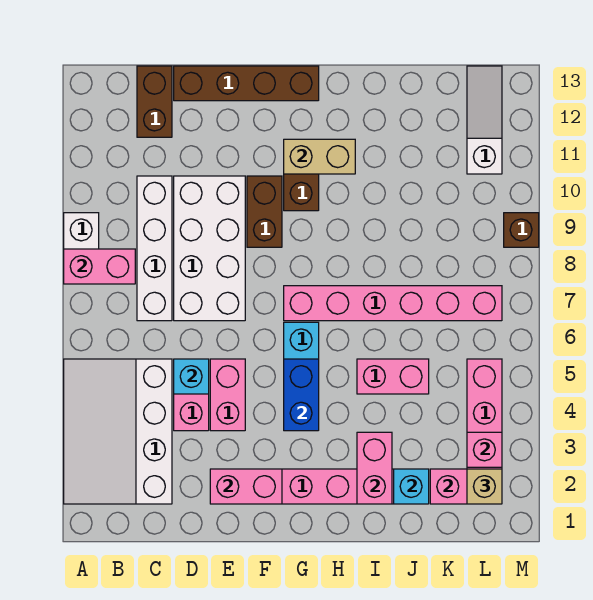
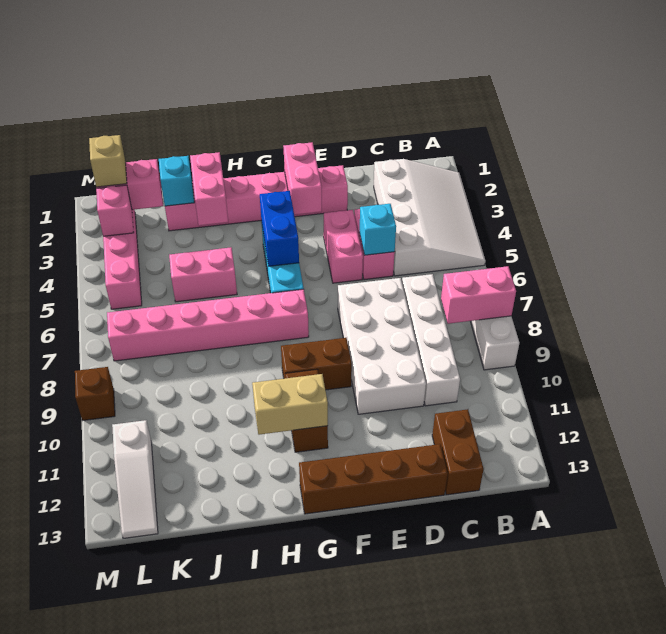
pink brick E2:F2 level 2 -> pink brick F2:F3 level 2
brown brick F9:F10 level 1 -> brown brick F9:G9 level 1

